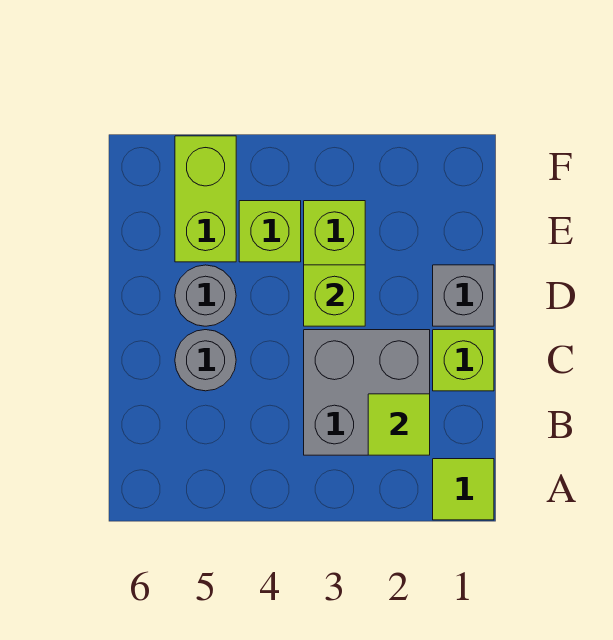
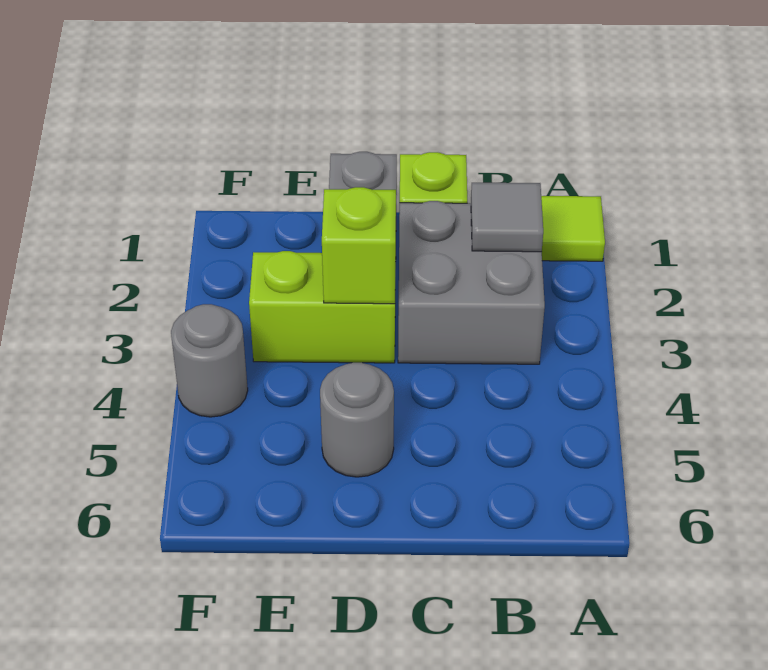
lime tile B2 level 2 -> grey tile B2 level 2
grey round brick C5 level 1 -> grey round brick F4 level 1
lime brick E4 level 1 -> none
lime brick E5:F5 level 1 -> none

